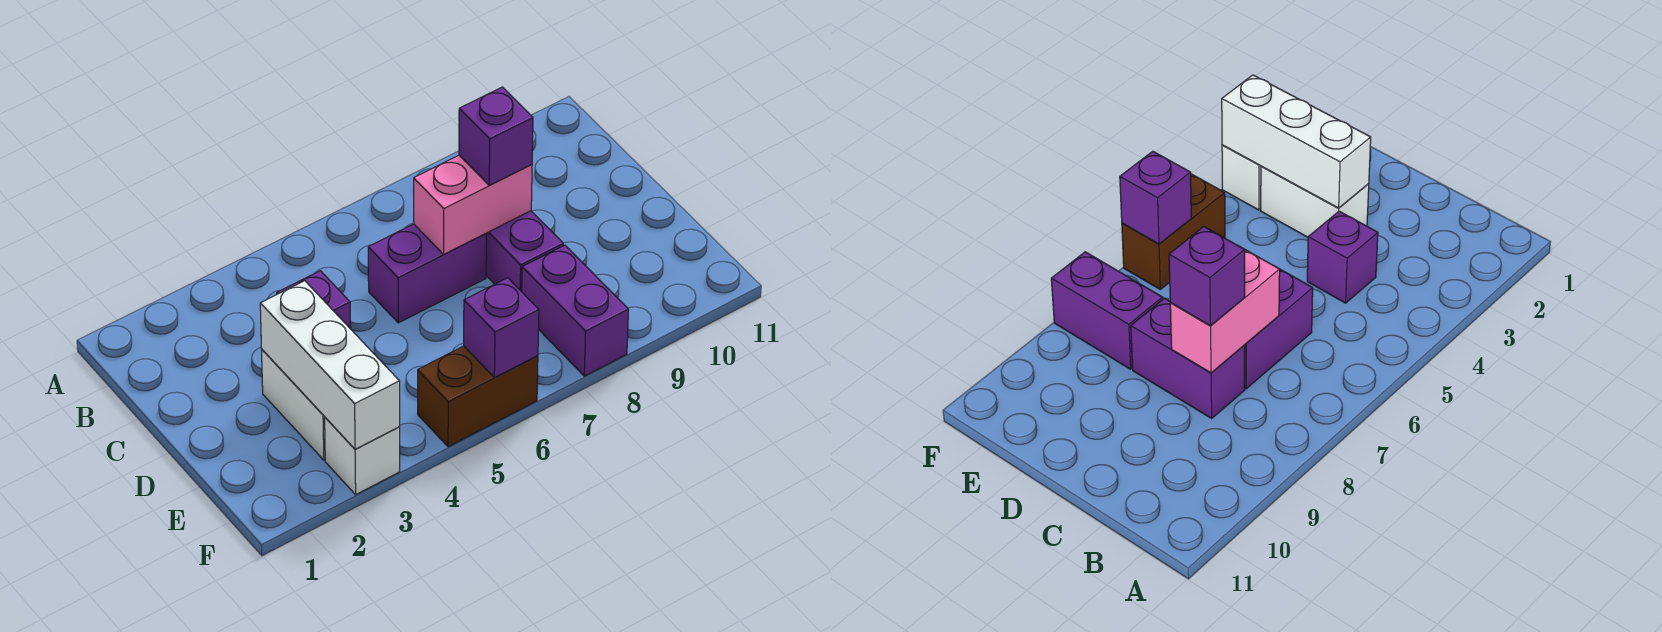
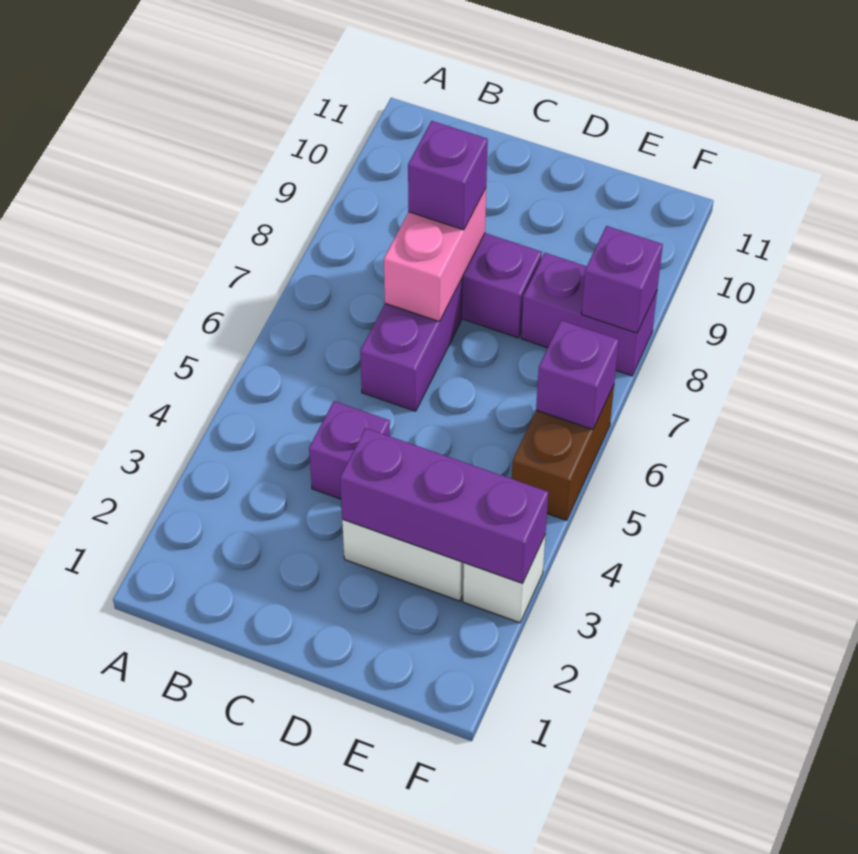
white brick D3:F3 level 2 -> purple brick D3:F3 level 2
none -> purple brick F8 level 2

